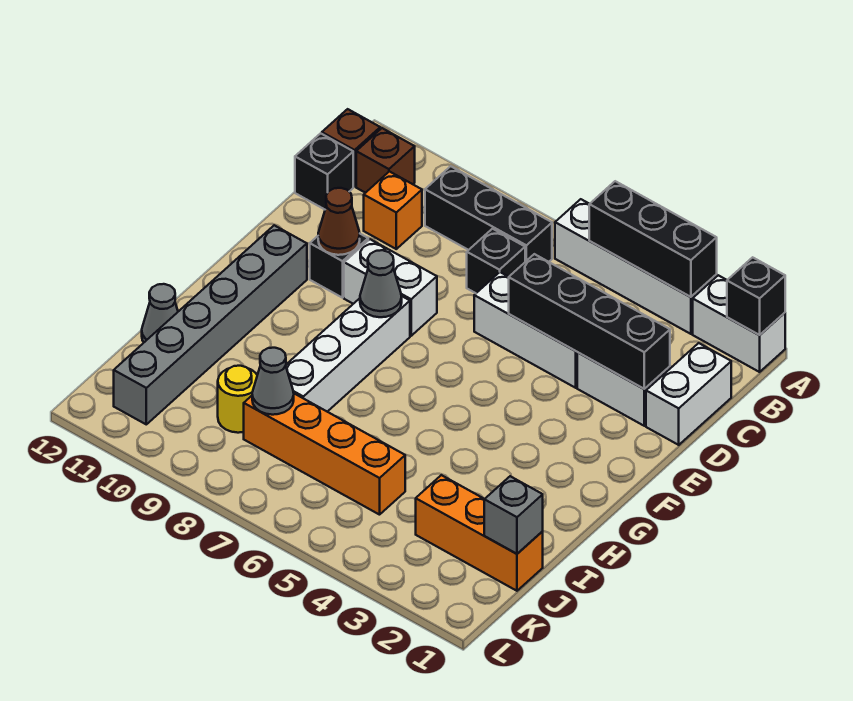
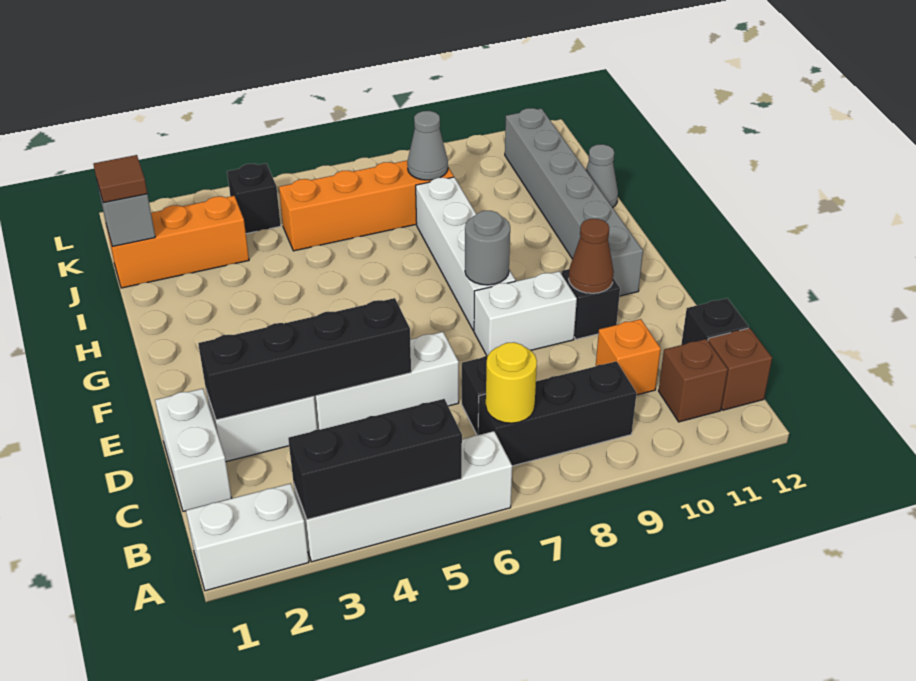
black brick A1 level 2 -> black brick K4 level 1
grey cone F8 level 2 -> grey round brick F8 level 2
none -> brown tile J1 level 3
yellow round brick J9 level 1 -> yellow round brick B7 level 2

